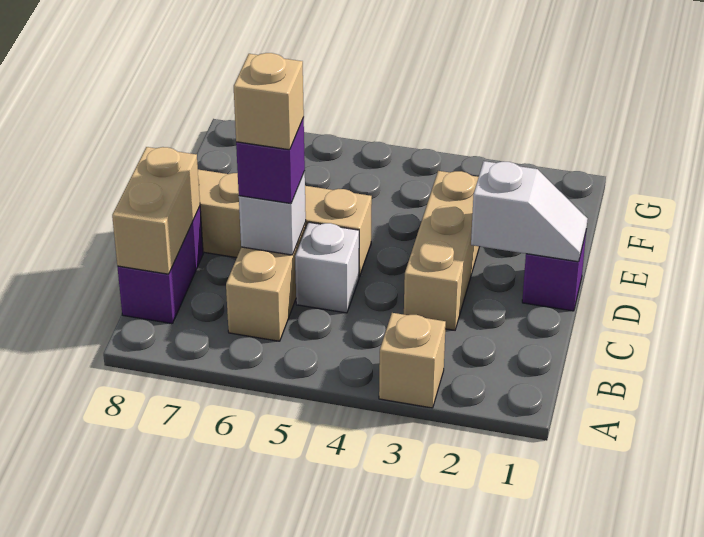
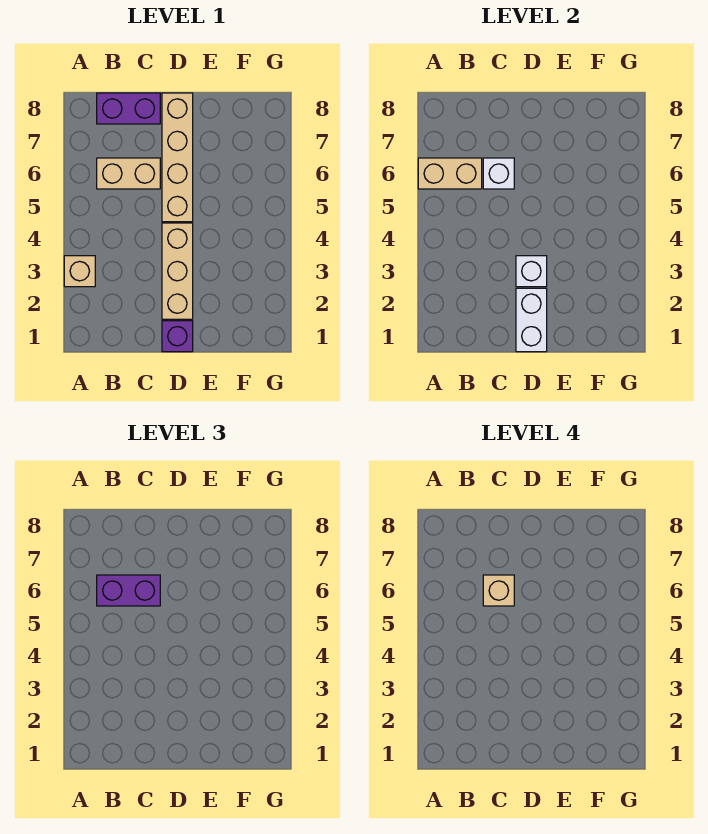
tan brick B8:C8 level 2 -> tan brick A6:B6 level 2
tan brick C3:E3 level 1 -> tan brick D2:D4 level 1
white brick C5 level 1 -> white brick D3 level 2
purple brick C6 level 3 -> purple brick B6:C6 level 3
white slope D1:D2 level 2 top 2 -> white brick D1:D2 level 2

